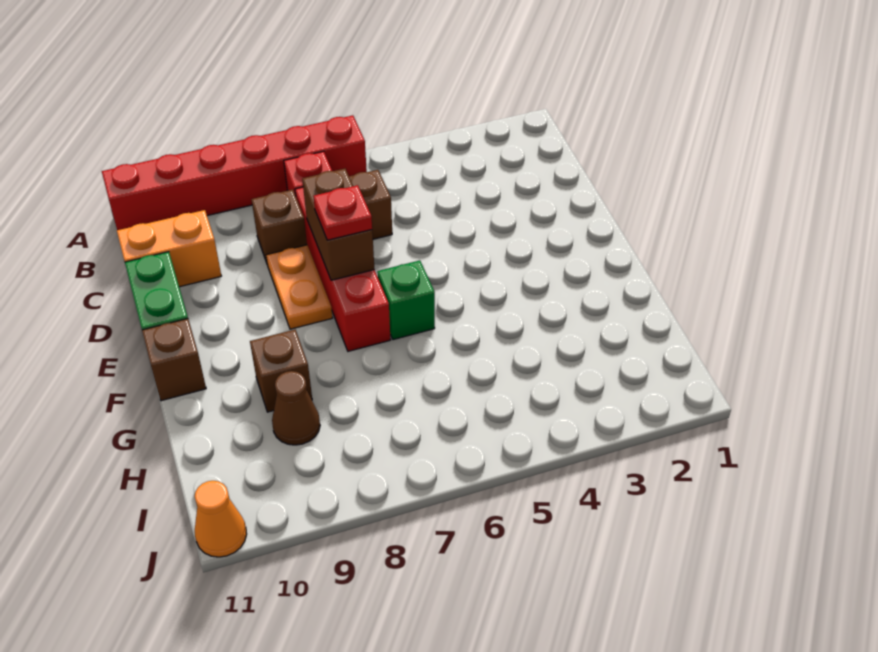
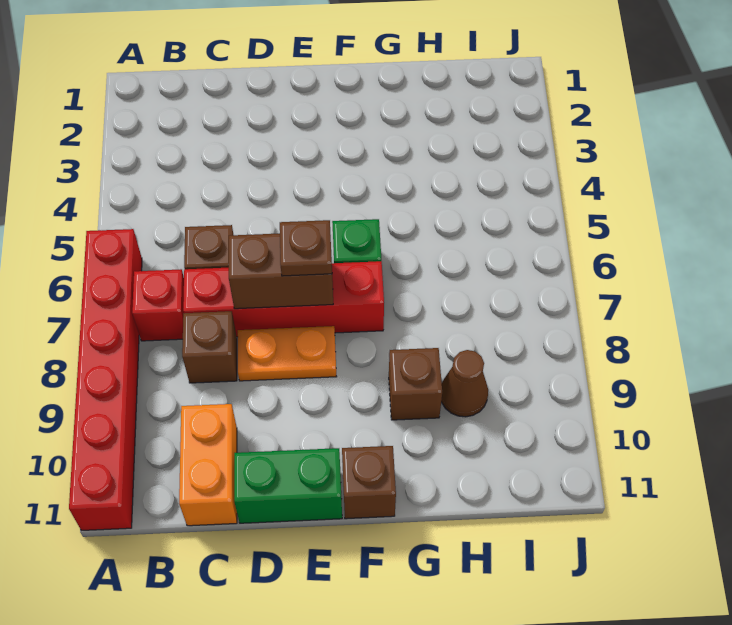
red plate E7 level 3 -> brown plate E7 level 3
orange cone J11 level 1 -> none

